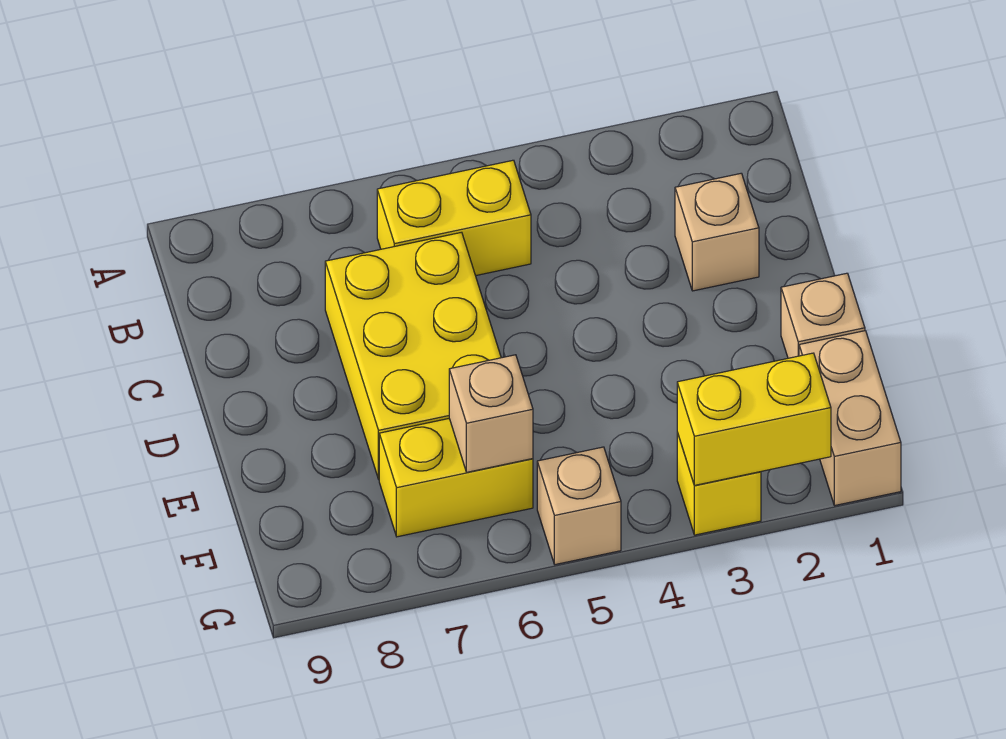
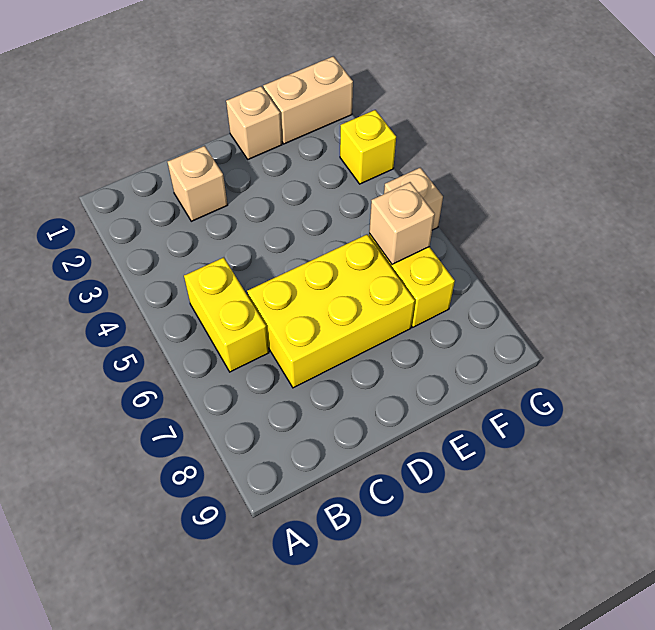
yellow brick G2:G3 level 2 -> none

